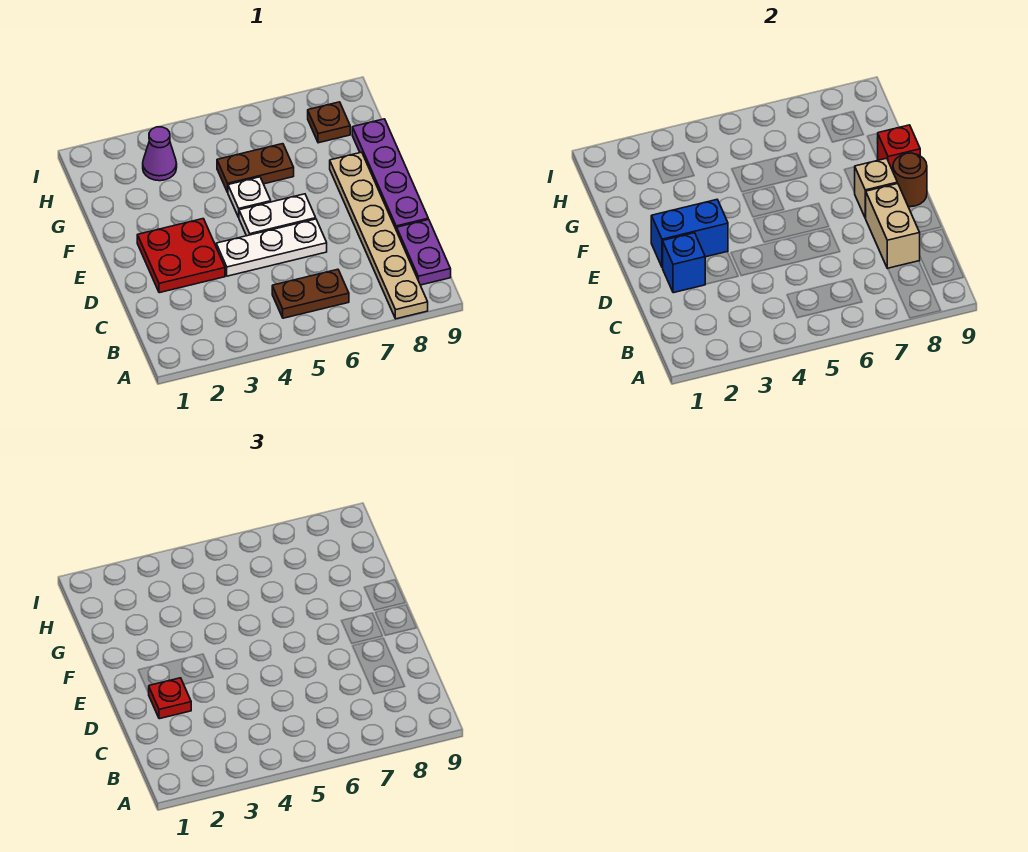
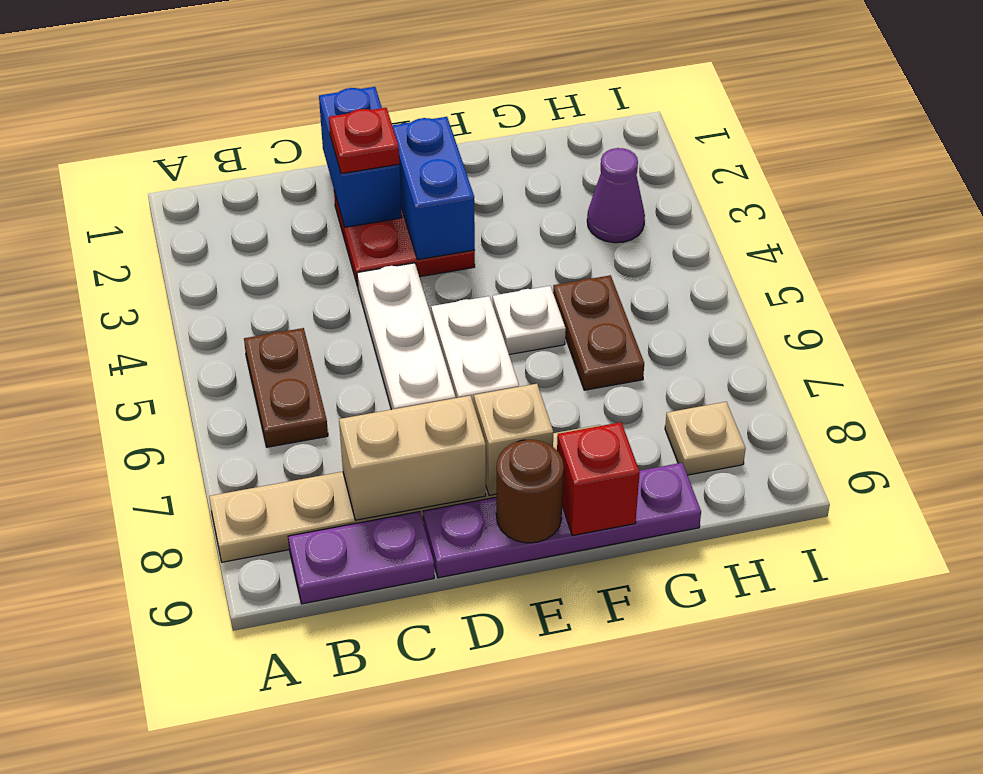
blue brick D2 level 2 -> blue brick D1:D2 level 2
brown plate H8 level 1 -> tan plate H8 level 1

